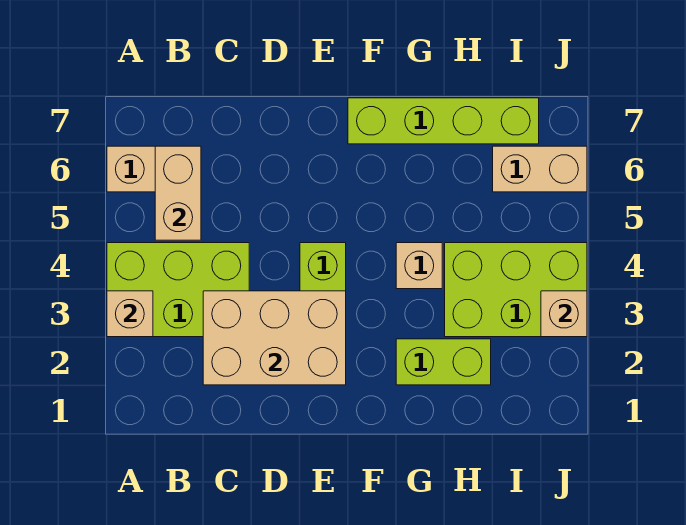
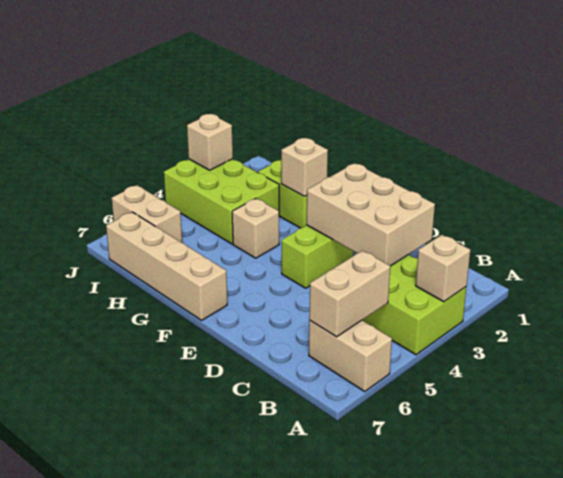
lime brick F7:I7 level 1 -> tan brick F7:I7 level 1
none -> tan brick G2 level 2

